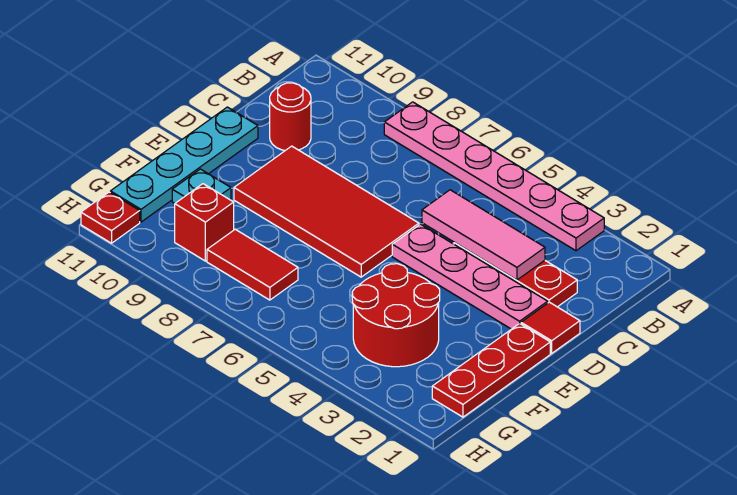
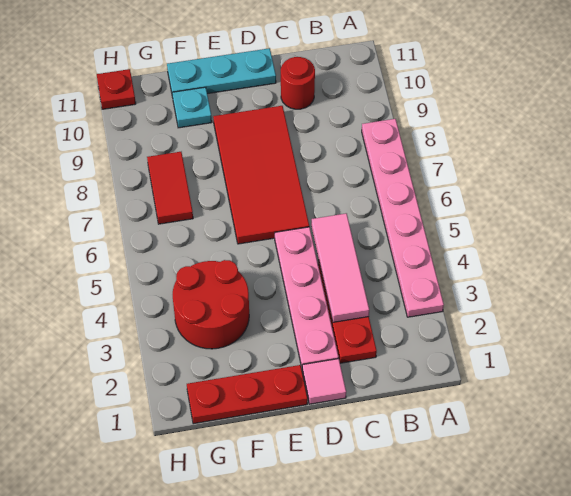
red tile D1 level 1 -> pink tile D1 level 1
cyan plate D11:G11 level 1 -> cyan plate D11:F11 level 1
red brick G9 level 1 -> none

